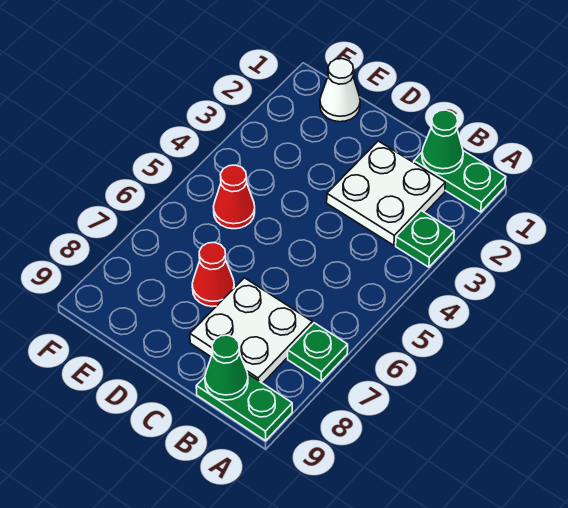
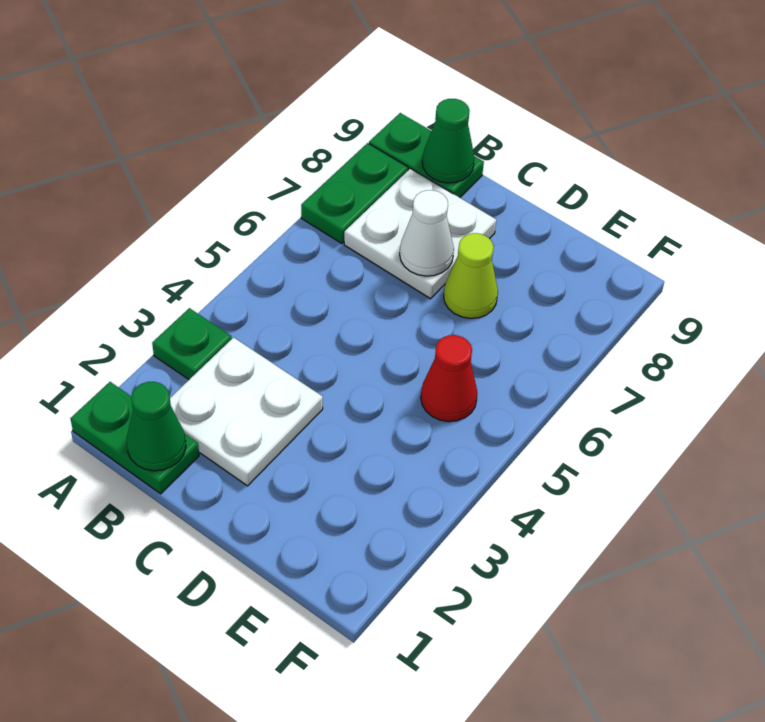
green plate A7 level 1 -> green plate A7:A8 level 1
red cone D7 level 1 -> lime cone D7 level 1
white cone E1 level 1 -> white cone C7 level 2

